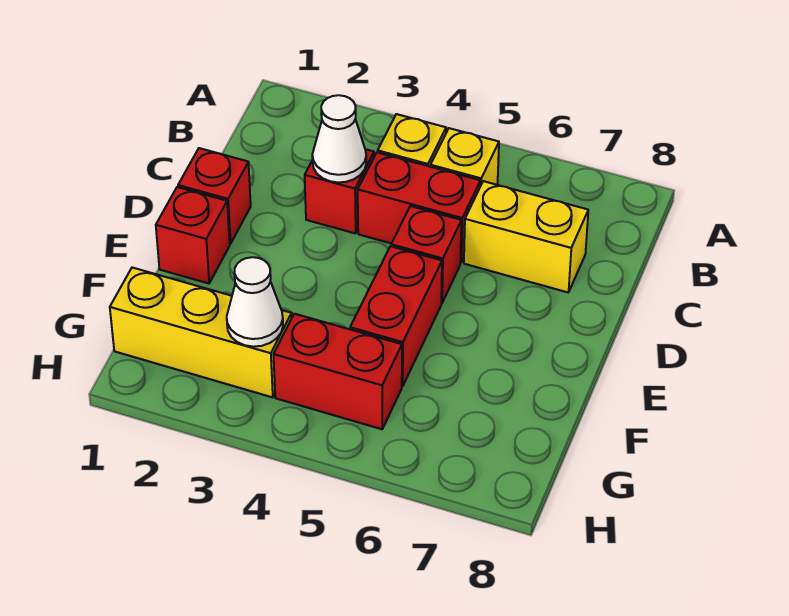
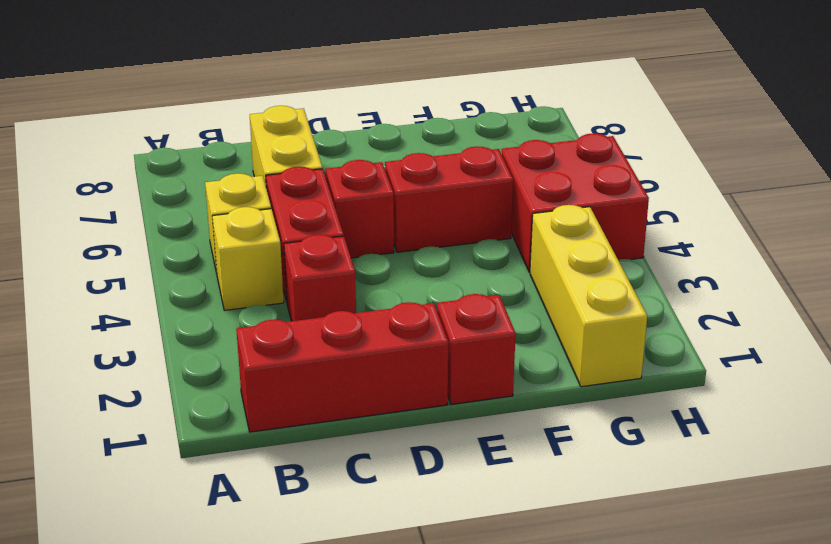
white cone C3 level 2 -> none
red brick D1 level 1 -> red brick B1:D1 level 1
white cone G3 level 2 -> none
red brick G4:G5 level 1 -> red brick G4:H5 level 1

